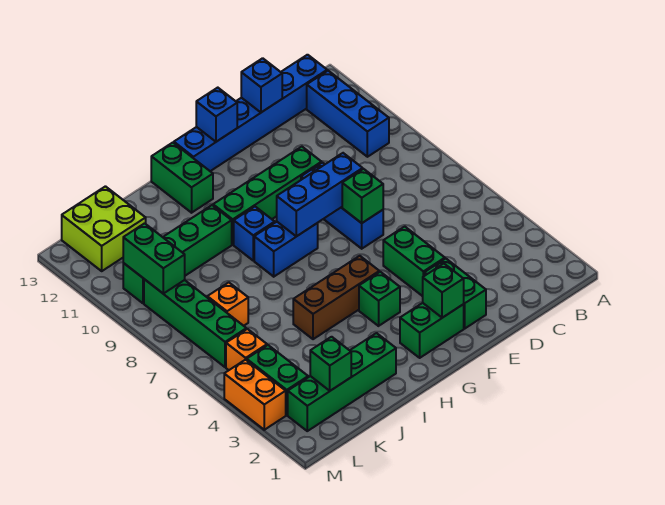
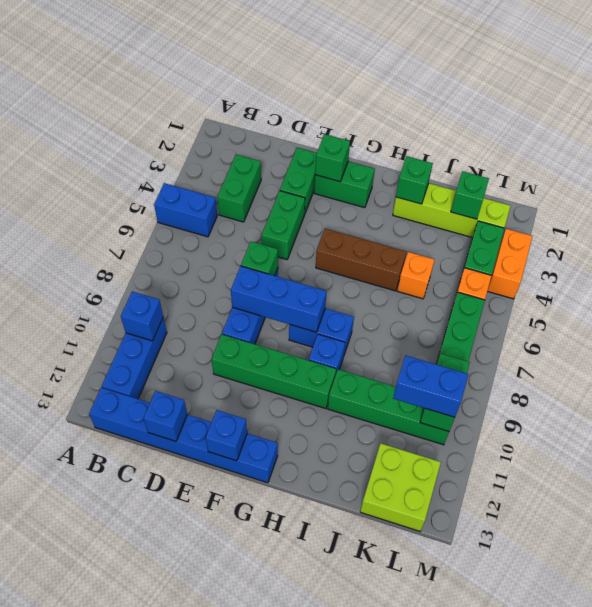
none -> blue brick A5:B5 level 1
none -> blue brick B10 level 2
green brick G4 level 1 -> green brick I2 level 2
green brick H12:H13 level 1 -> green brick C3:C4 level 1
green brick I2:L2 level 1 -> lime brick I2:L2 level 1
orange brick K7 level 1 -> orange brick J5 level 1
none -> blue brick K10:L10 level 3

